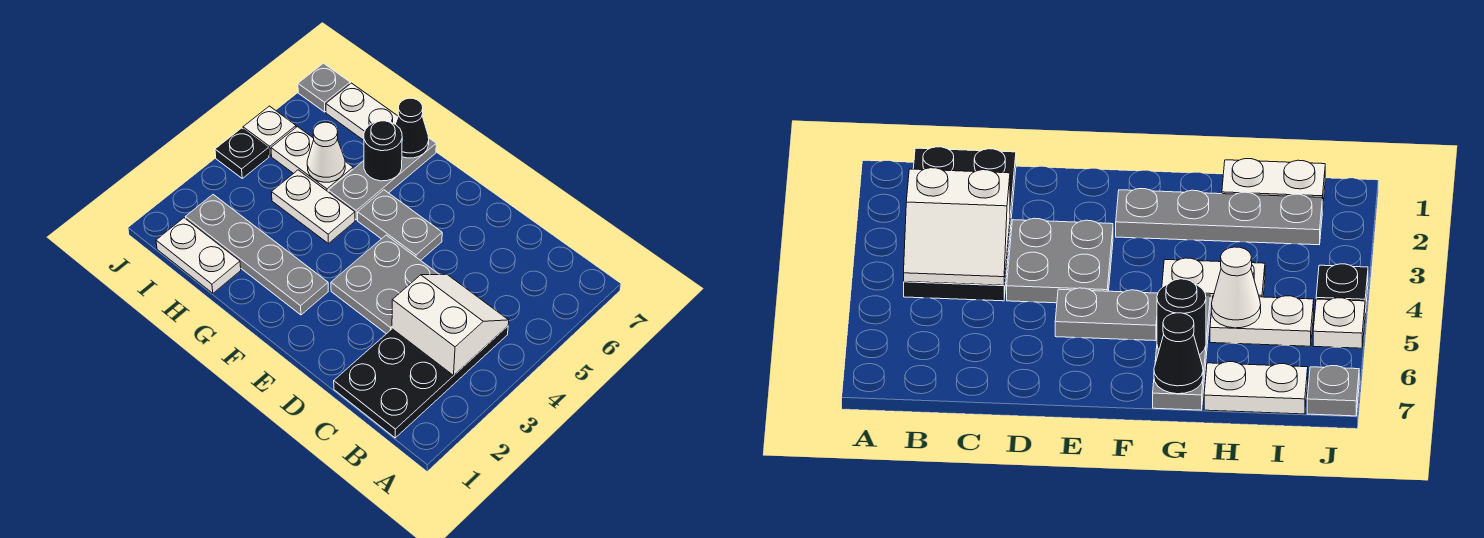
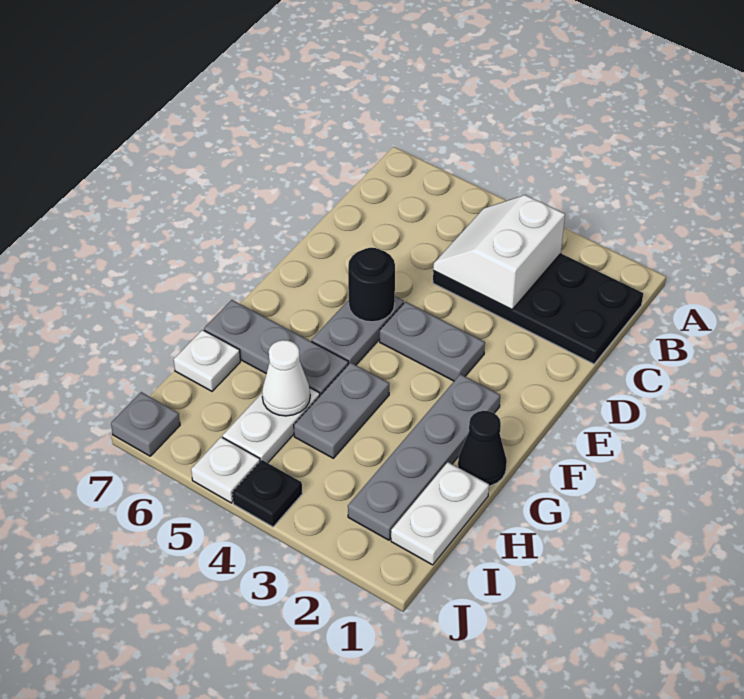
grey plate D3:E4 level 1 -> grey plate E3:E4 level 1
white plate G4:H4 level 1 -> grey plate G4:H4 level 1
black round brick G6 level 2 -> black round brick E5 level 2
black cone G7 level 2 -> black cone G1 level 1
white plate H7:I7 level 1 -> white plate H7 level 1

